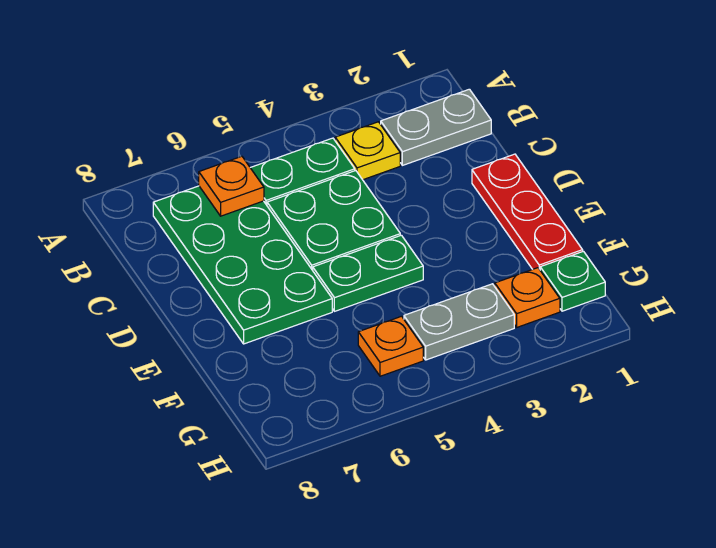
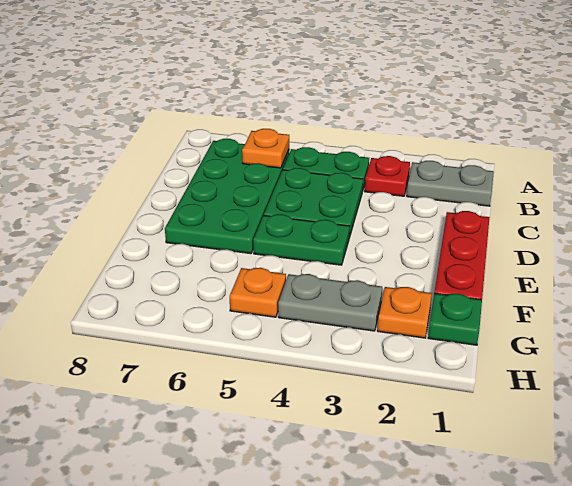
yellow plate B3 level 1 -> red plate B3 level 1

